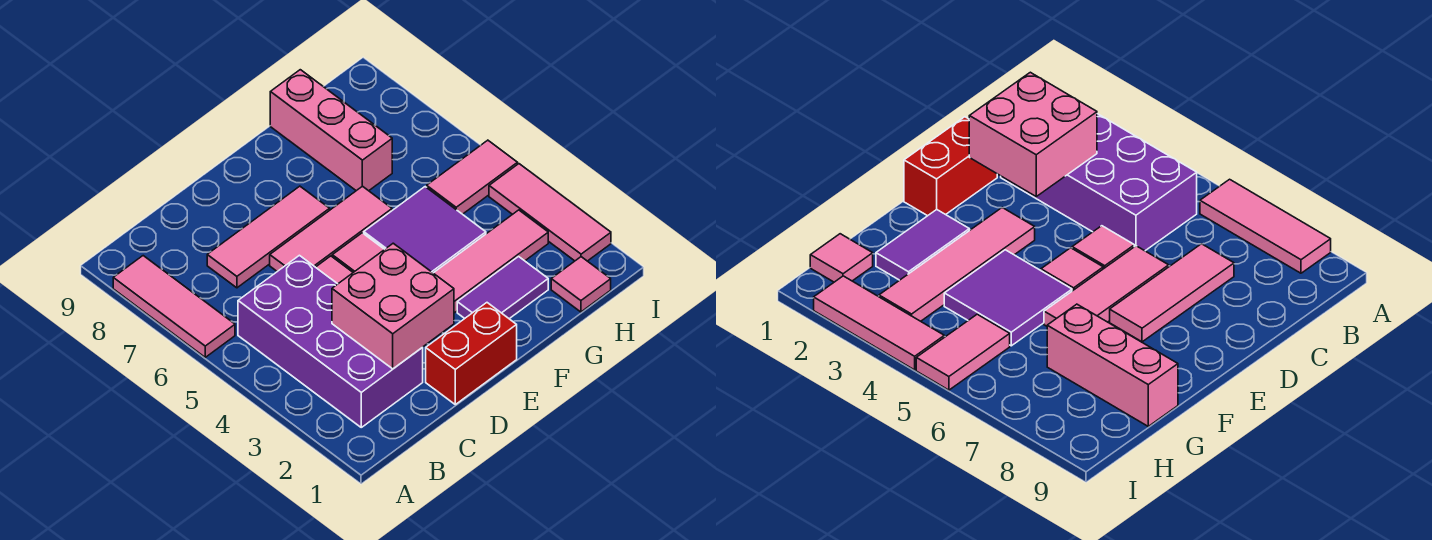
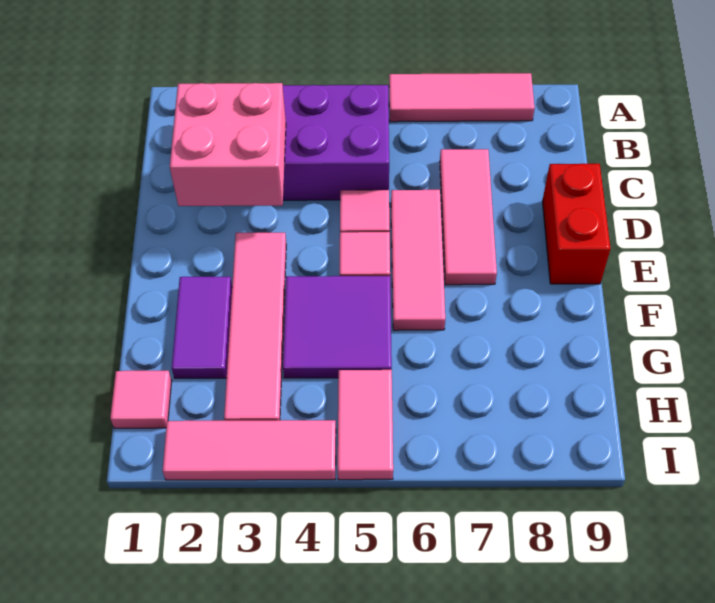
red brick D1:E1 level 1 -> red brick D9:E9 level 1
pink brick G7:G9 level 1 -> none

